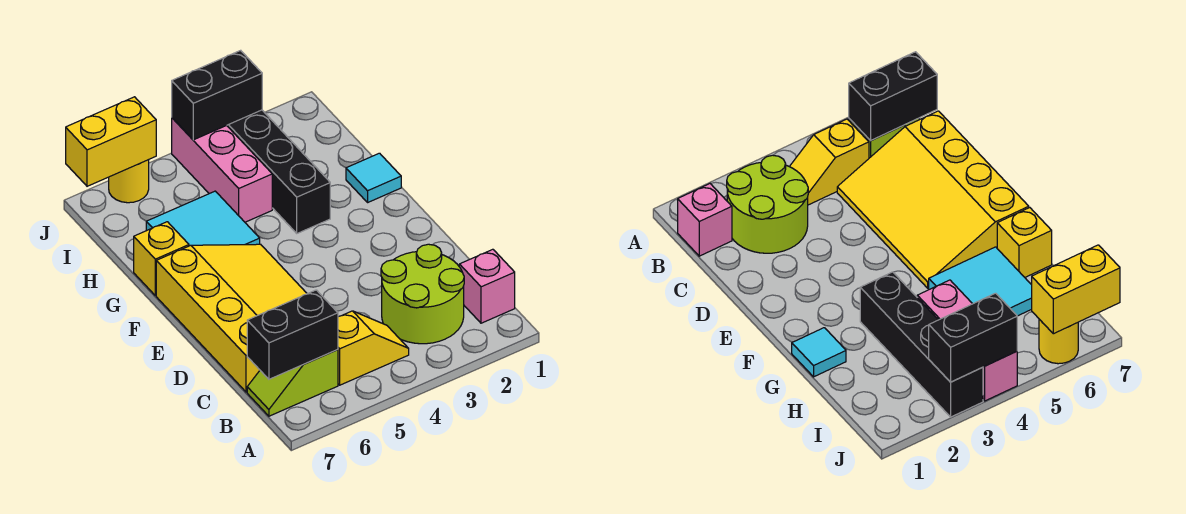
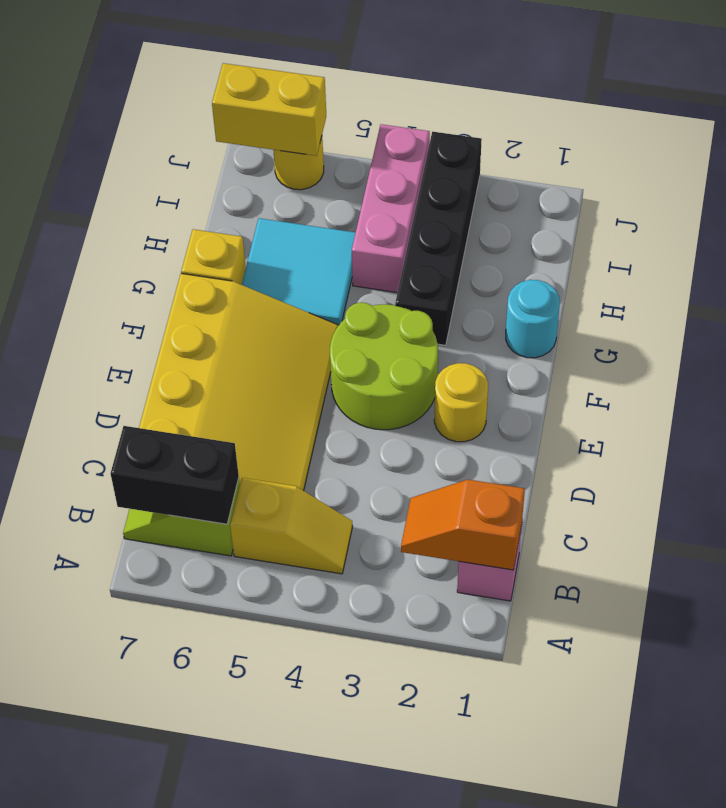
none -> orange slope B1:B2 level 2 top 1
lime round brick B2:C3 level 1 -> lime round brick E3:F4 level 1
none -> yellow round brick E2 level 1
cyan tile G1 level 1 -> cyan round brick G1 level 1
black brick J3:J4 level 2 -> none

